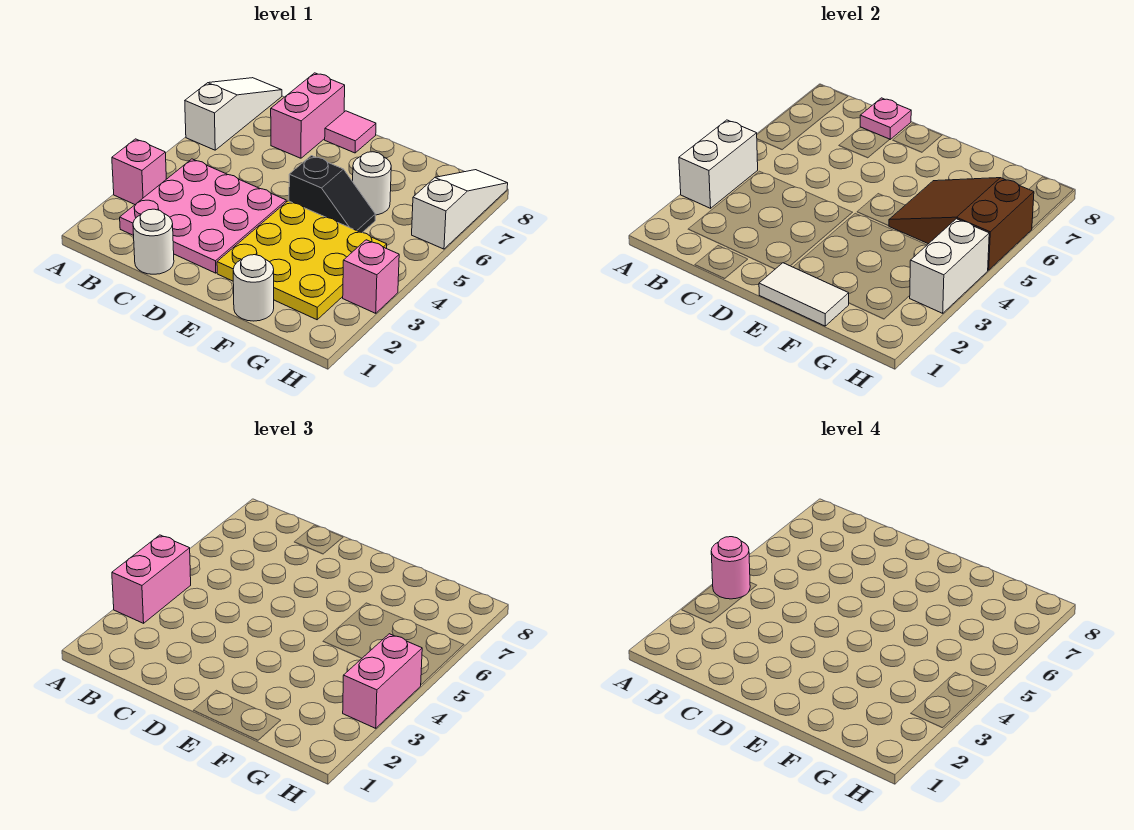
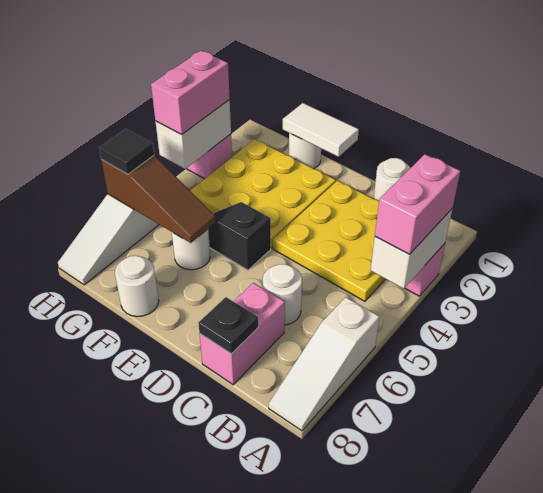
pink round brick A4 level 4 -> none
pink plate B2:D4 level 1 -> yellow plate B2:D4 level 1
none -> white round brick C6 level 1
pink plate C8 level 2 -> black plate C8 level 2
pink tile D8 level 1 -> none
brown slope F5:H6 level 2 top H -> brown slope F6:H6 level 2 top H
none -> white round brick F8 level 1
none -> black tile H6 level 3

